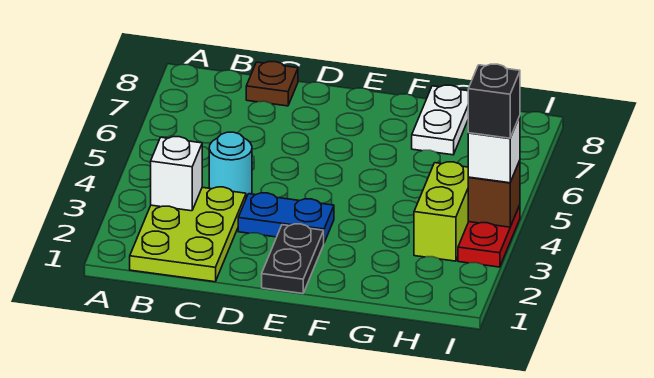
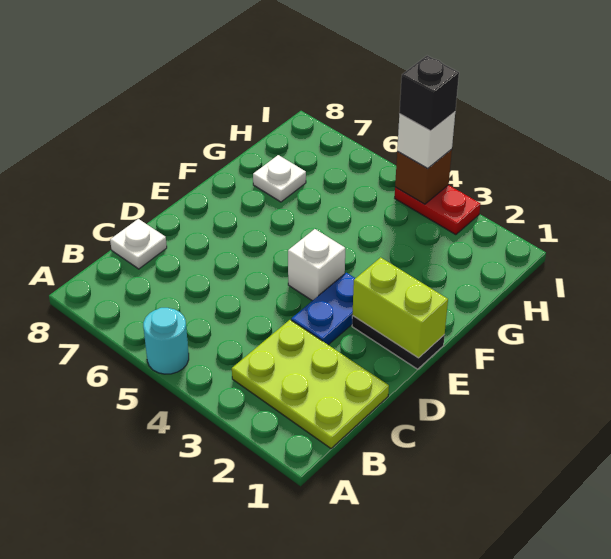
white brick B3 level 2 -> white brick E4 level 1
cyan round brick C4 level 1 -> cyan round brick A5 level 1
brown plate C8 level 1 -> white plate C8 level 1
white plate G7:G8 level 1 -> white plate G7 level 1
lime brick H3:H4 level 1 -> lime brick E1:E2 level 2

